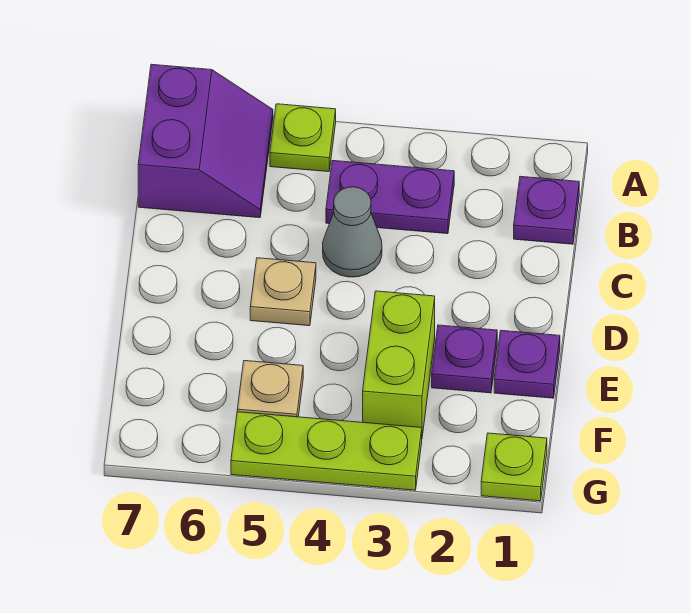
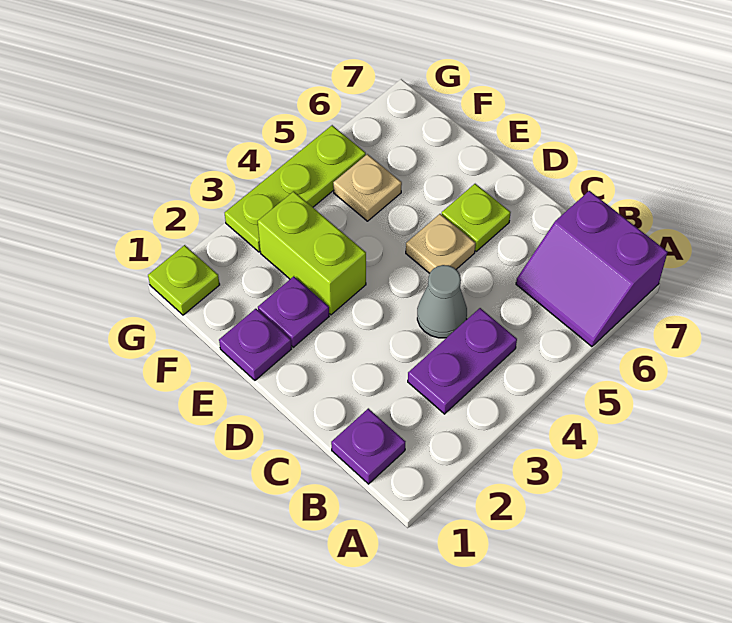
lime plate A5 level 1 -> lime plate D6 level 1

